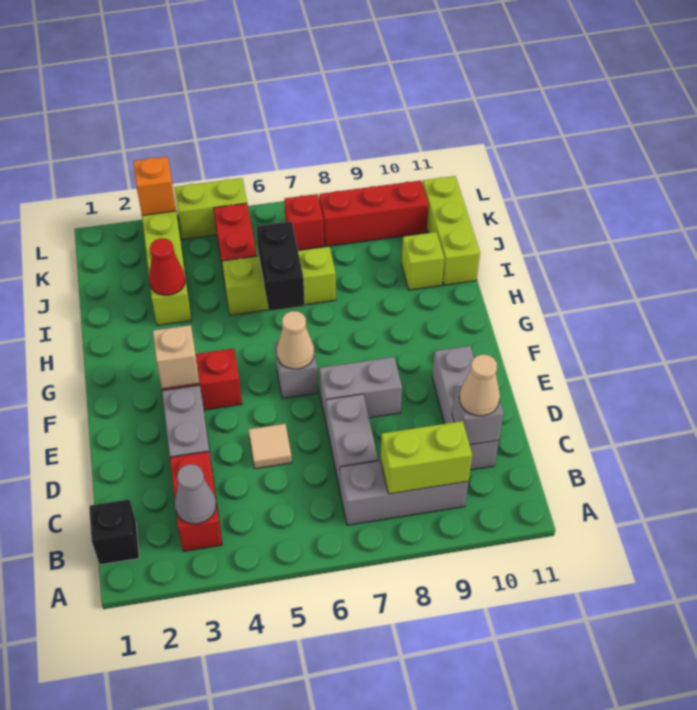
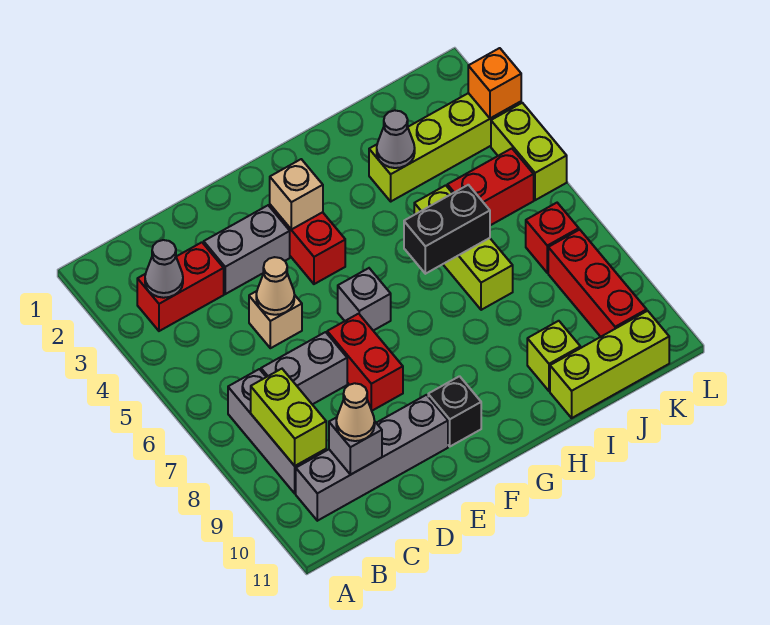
black brick B1 level 1 -> black brick F10 level 1
grey brick C10:E10 level 1 -> grey brick B10:E10 level 1
tan tile D5 level 1 -> tan brick D5 level 1
grey brick E7:E8 level 1 -> red brick E7:E8 level 1
tan cone F6 level 2 -> tan cone D5 level 2
red cone I3 level 2 -> grey cone I3 level 2

